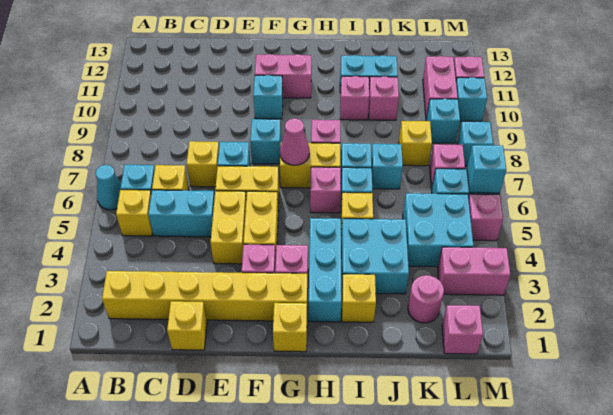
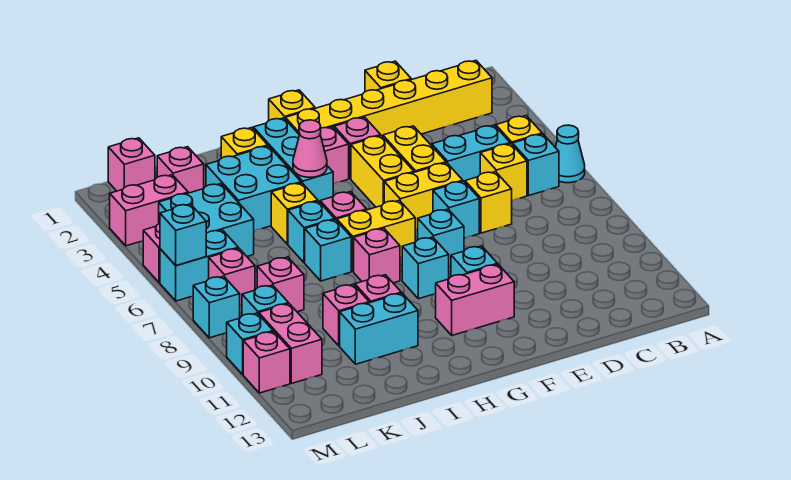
pink cone G7 level 2 -> pink cone H4 level 2
cyan brick J7 level 1 -> cyan brick G9 level 1
pink round brick K2 level 1 -> pink brick K2 level 1
yellow brick K8 level 1 -> pink brick K8 level 1

